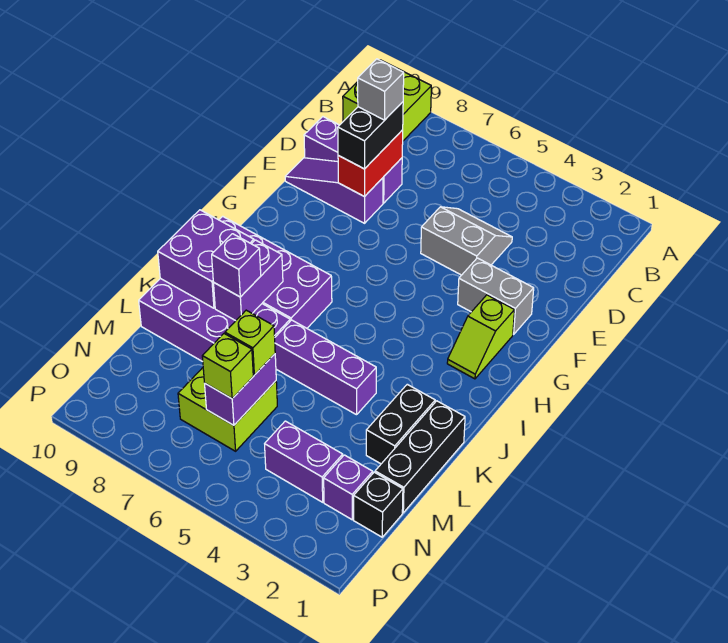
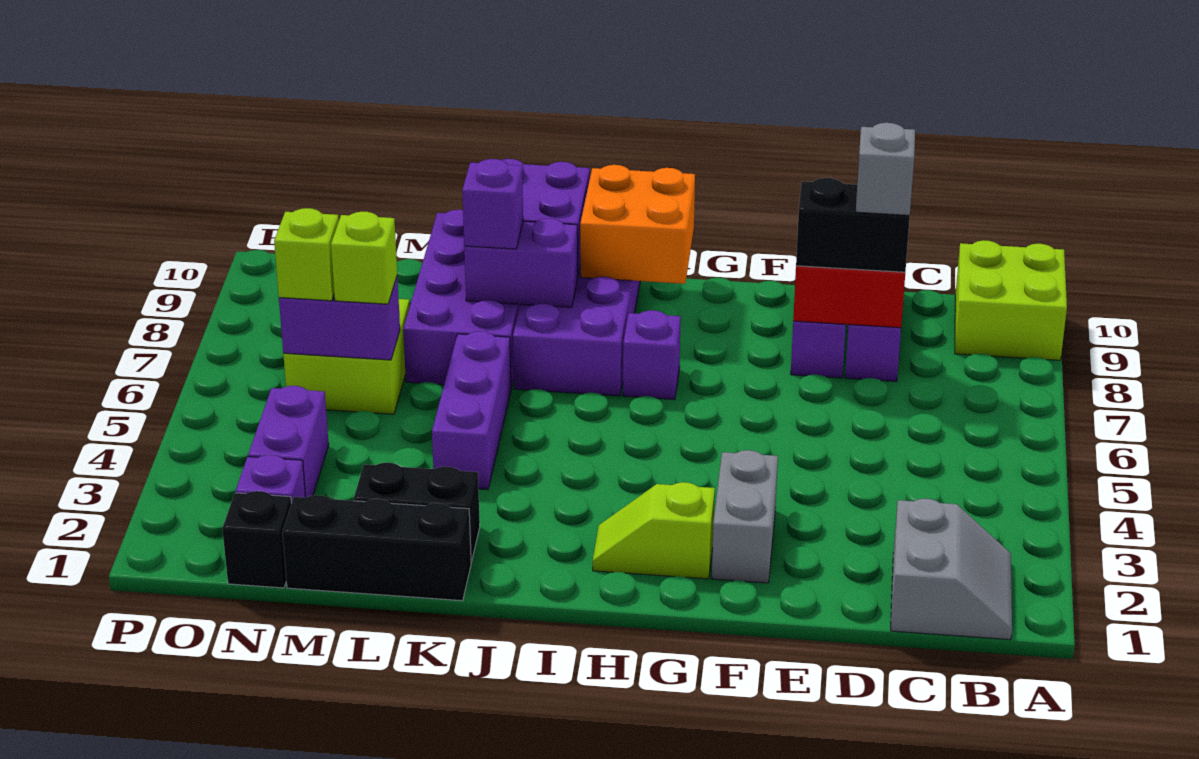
grey slope D4:E5 level 1 top E -> grey slope B1:C2 level 1 top C
none -> purple brick H7 level 1
none -> orange brick H9:I10 level 2

